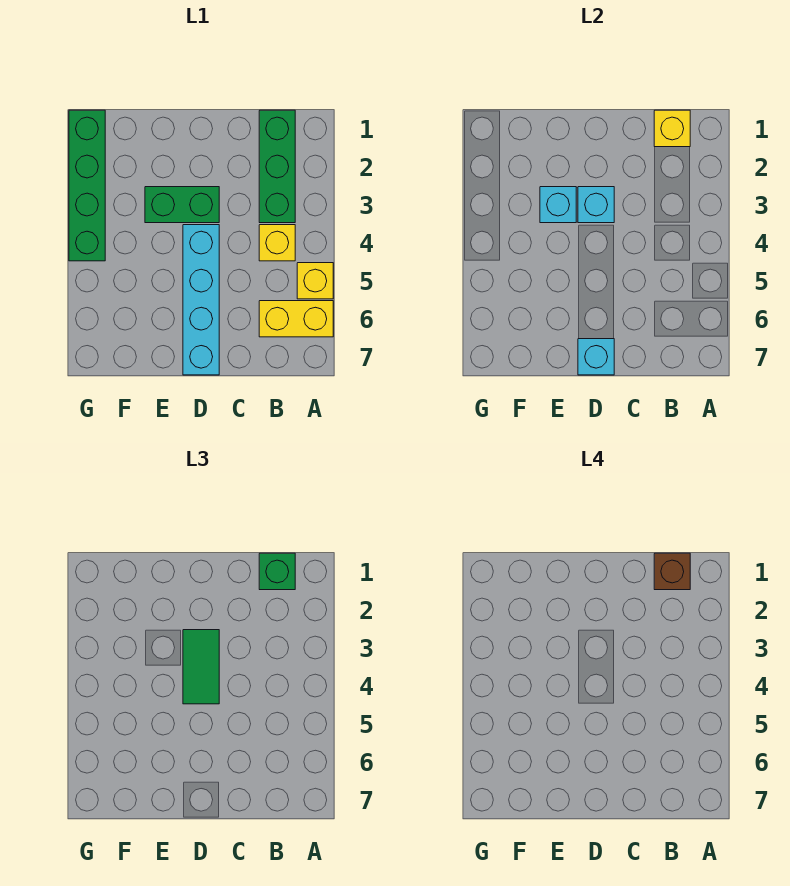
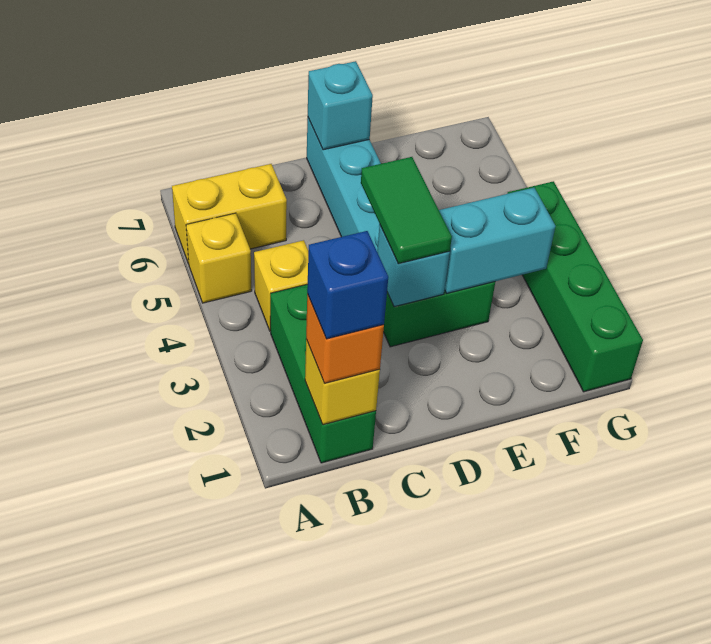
green brick B1 level 3 -> orange brick B1 level 3
brown brick B1 level 4 -> blue brick B1 level 4
cyan brick E3 level 2 -> cyan brick E3:F3 level 2

